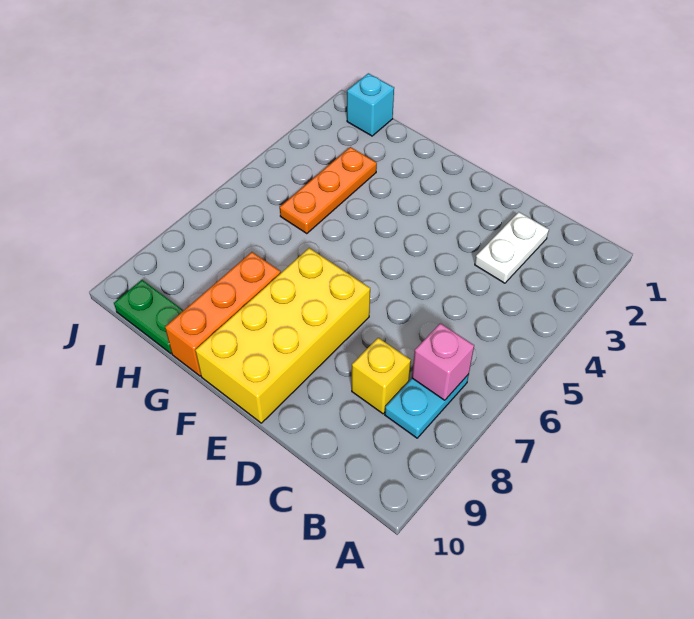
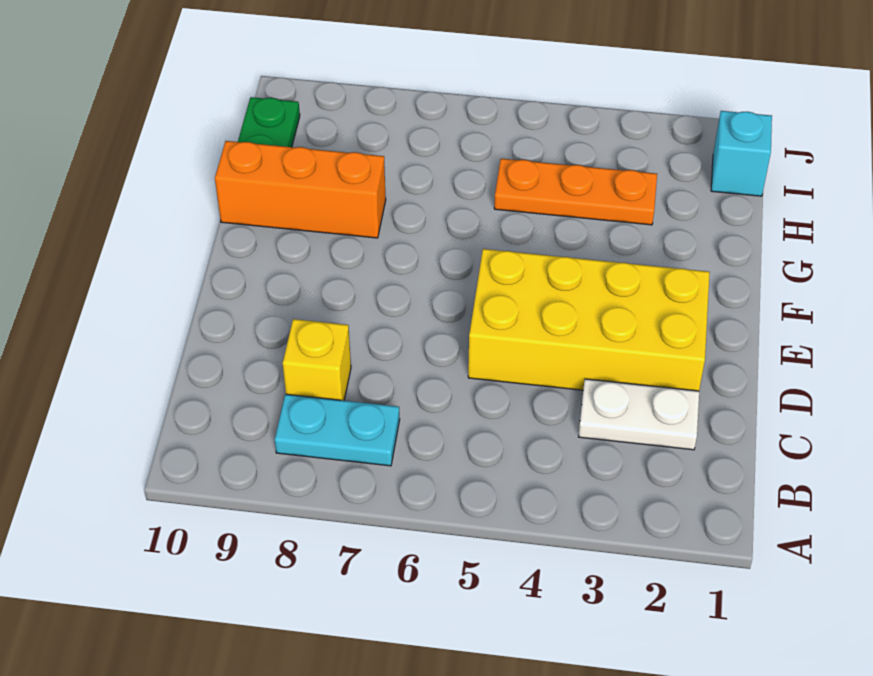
pink brick B7 level 2 -> none
yellow brick E7:F10 level 1 -> yellow brick D2:E5 level 1

